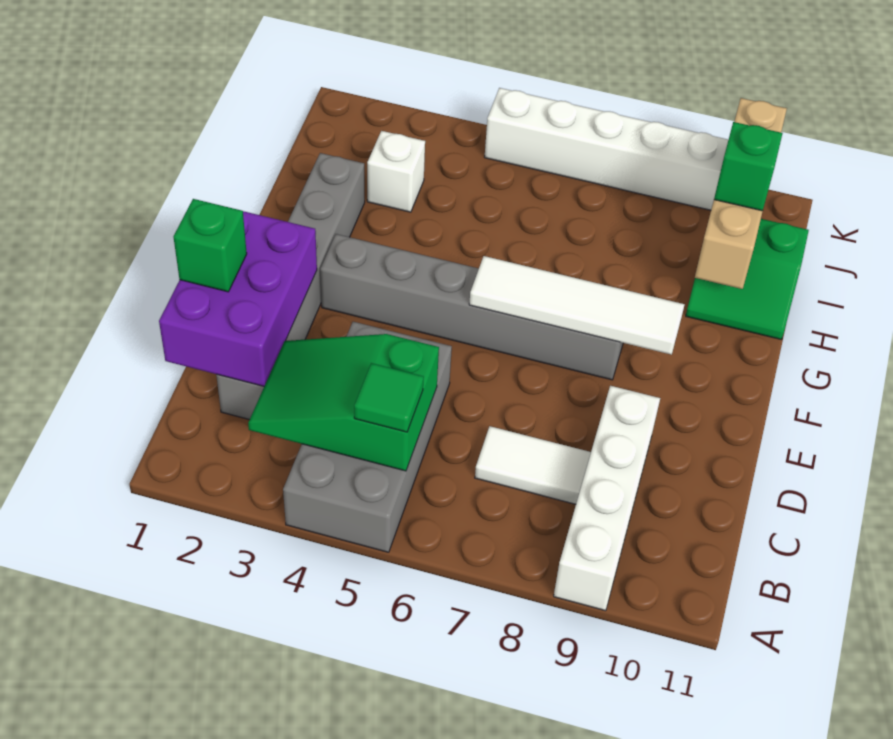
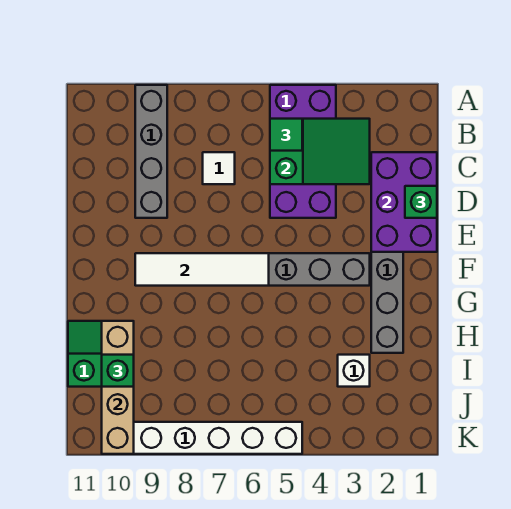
grey brick A4:D5 level 1 -> purple brick A4:D5 level 1
white brick A9:D9 level 1 -> grey brick A9:D9 level 1
white tile C7:C8 level 1 -> white tile C7 level 1

